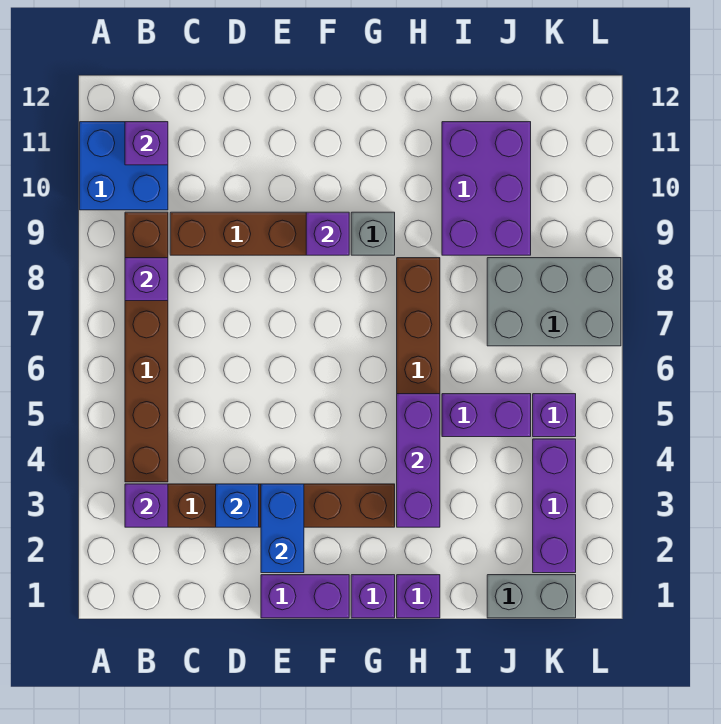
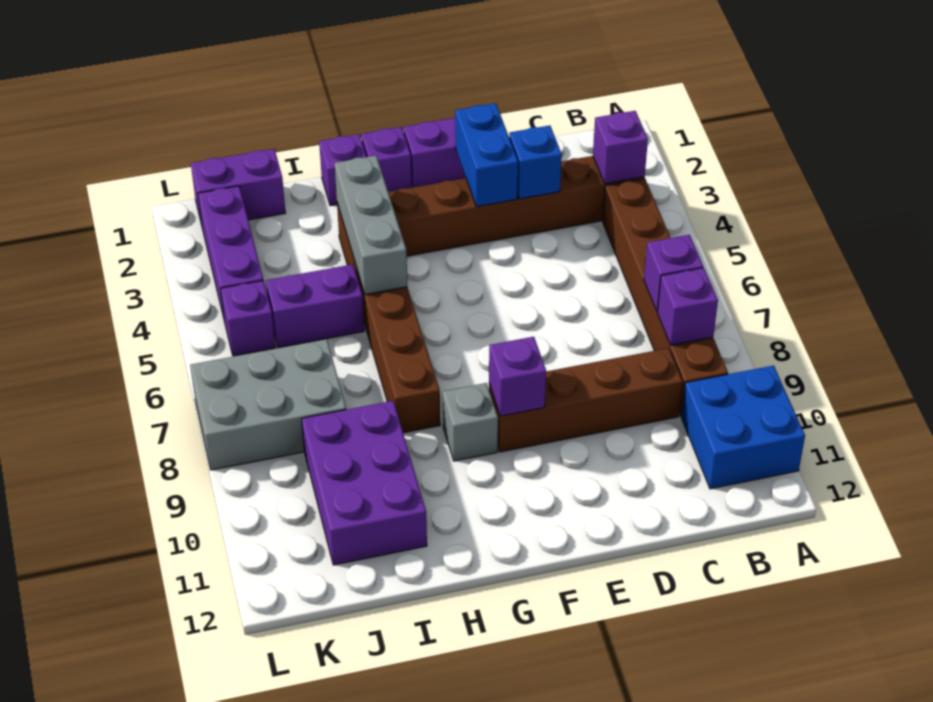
purple brick B11 level 2 -> purple brick B7 level 2
purple brick H3:H5 level 2 -> grey brick H3:H5 level 2
grey brick J1:K1 level 1 -> purple brick J1:K1 level 1

